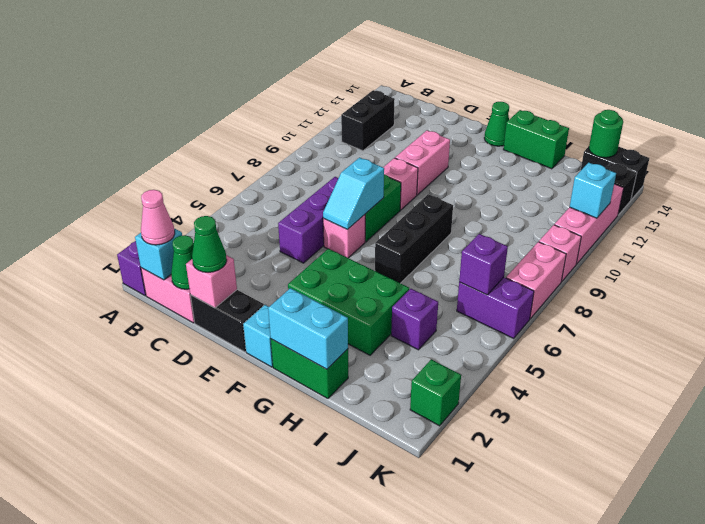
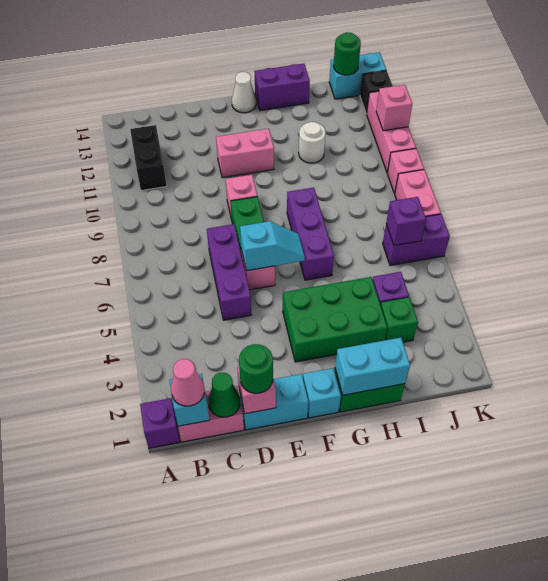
black brick D1:E1 level 1 -> cyan brick D1:E1 level 1
green cone D1 level 3 -> green round brick D1 level 3
cyan slope E6:E7 level 2 top 7 -> cyan slope E6:F6 level 2 top E
pink brick E10:E11 level 1 -> pink brick E11:F11 level 1
green cone F14 level 1 -> white cone F14 level 1
black brick G6:G8 level 1 -> purple brick G6:G8 level 1
green brick G14:H14 level 1 -> purple brick G14:H14 level 1
none -> white round brick H11 level 1
black brick J14:K14 level 1 -> cyan brick J14:K14 level 1
green brick K2 level 1 -> green brick I3 level 1
cyan brick K11 level 2 -> pink brick K11 level 2

